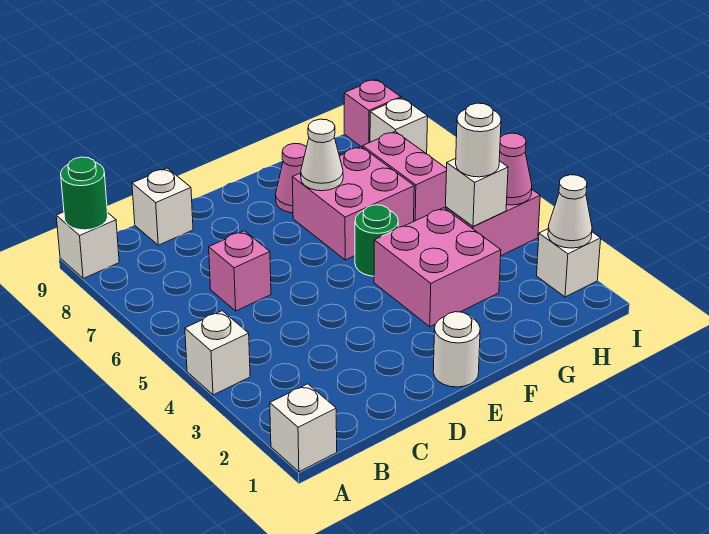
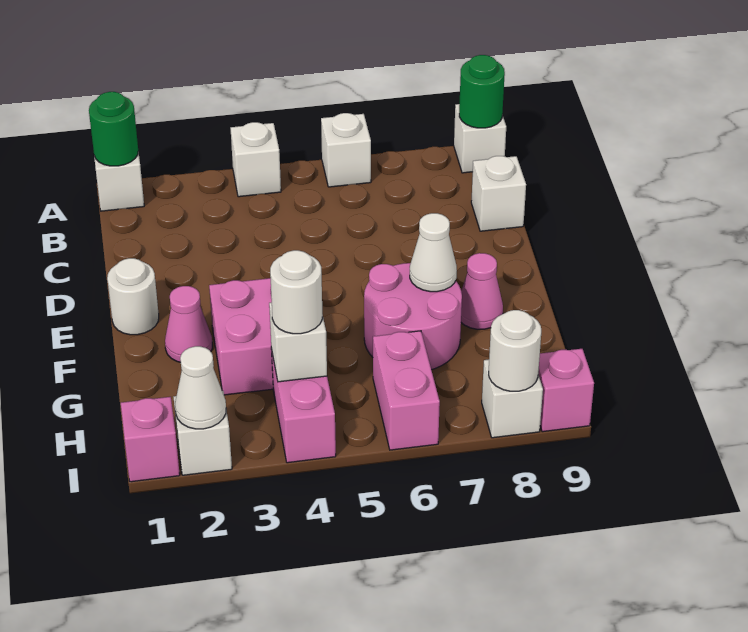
none -> white brick A6 level 1
pink brick C6 level 1 -> pink brick I1 level 1
green round brick F5 level 1 -> green round brick A1 level 2
pink brick F6:G7 level 1 -> pink round brick F6:G7 level 1
pink brick H6:H7 level 1 -> pink brick H6:I6 level 1
pink cone I4 level 2 -> pink cone F2 level 1
none -> white round brick I8 level 2

